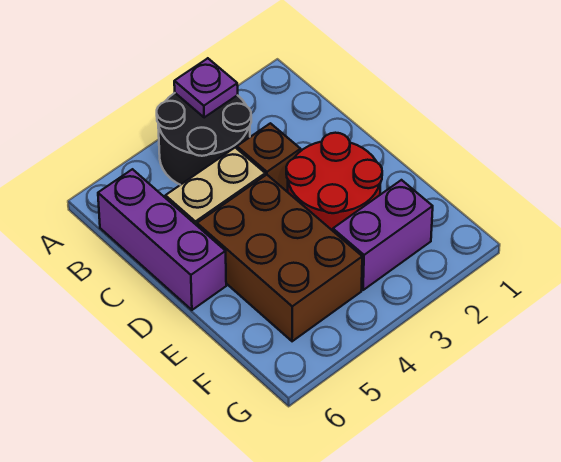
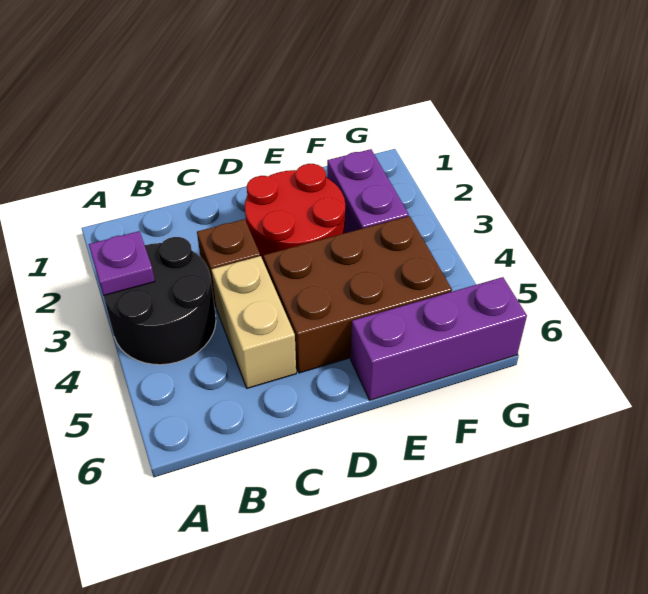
purple brick B6:D6 level 1 -> purple brick E6:G6 level 1

